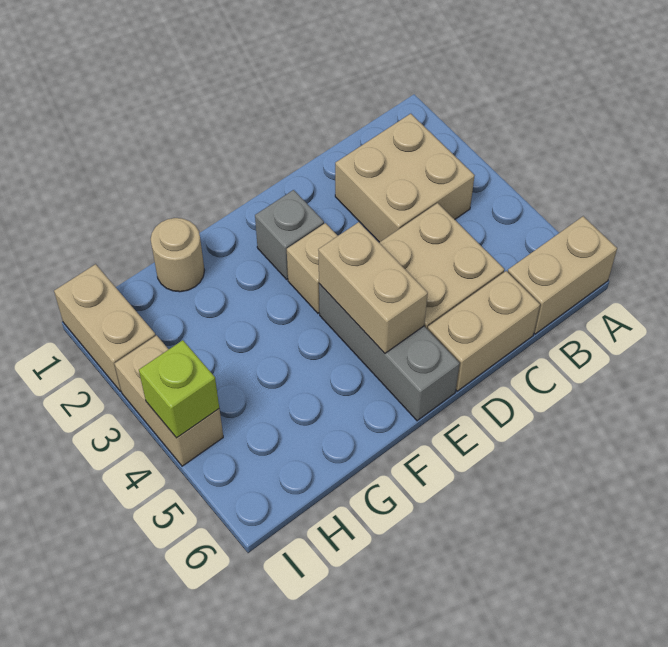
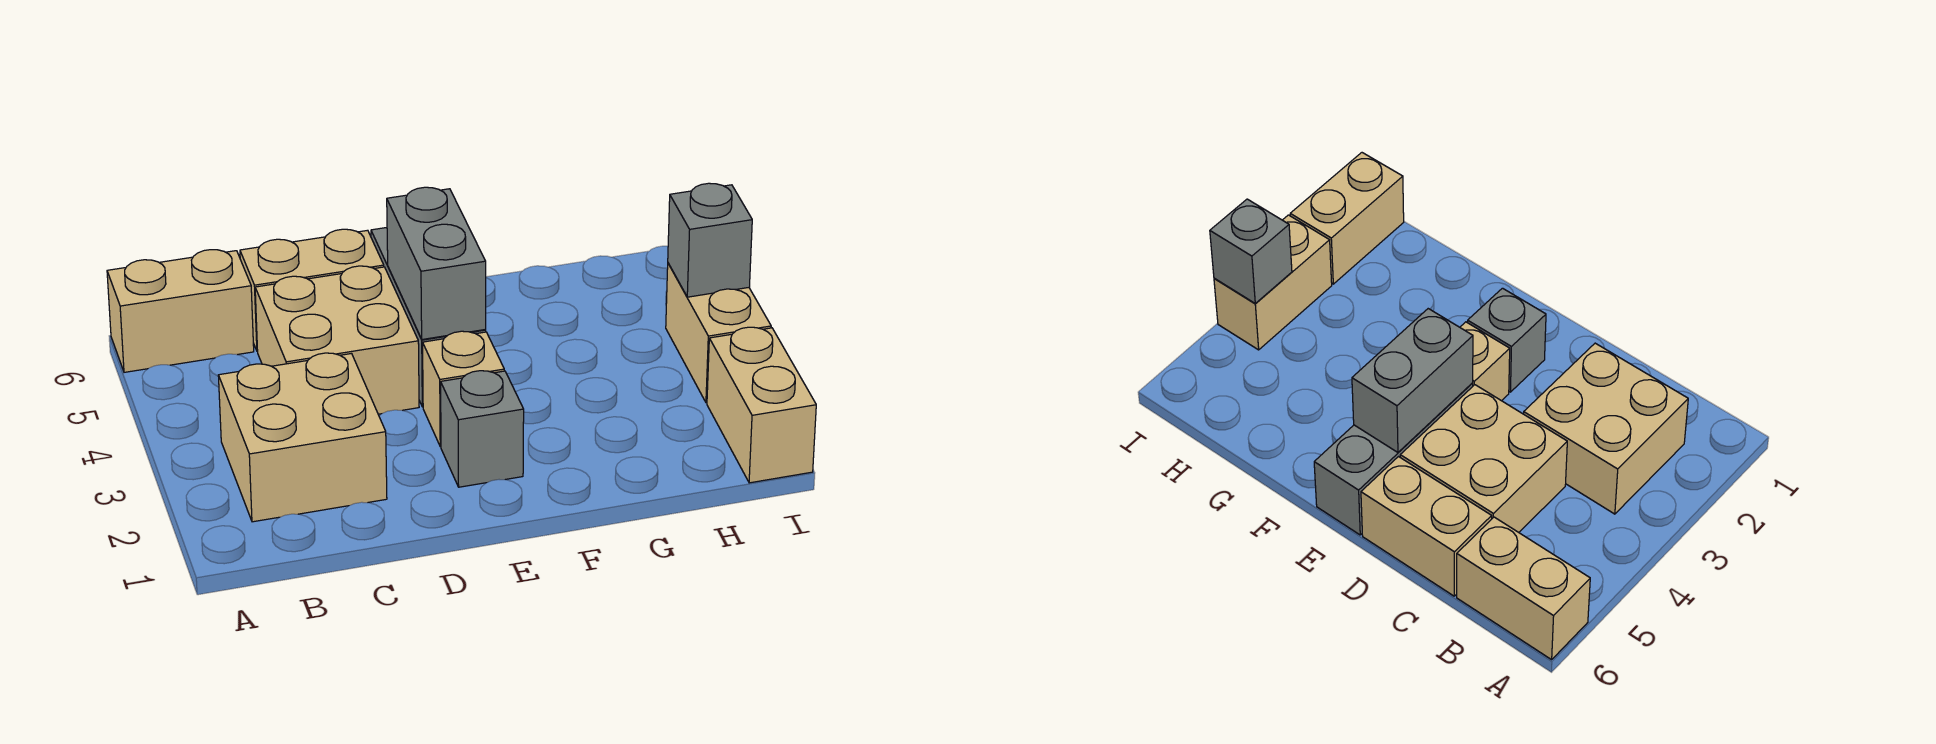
tan brick E4:E5 level 2 -> grey brick E4:E5 level 2
tan round brick G1 level 1 -> none
lime brick I4 level 2 -> grey brick I4 level 2

